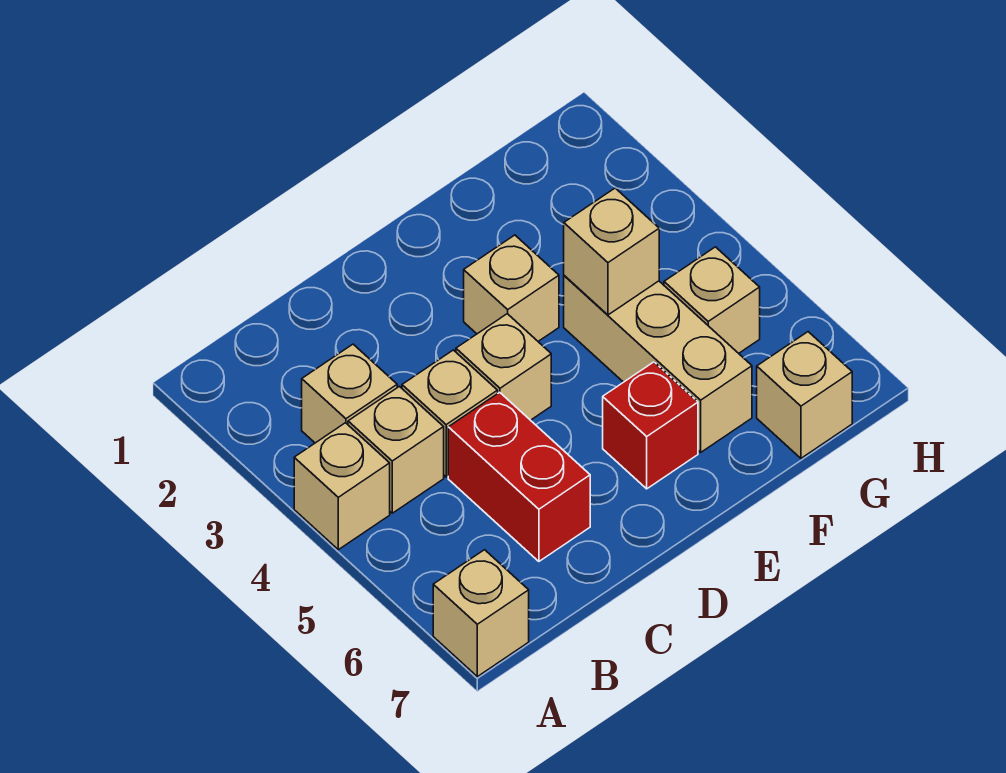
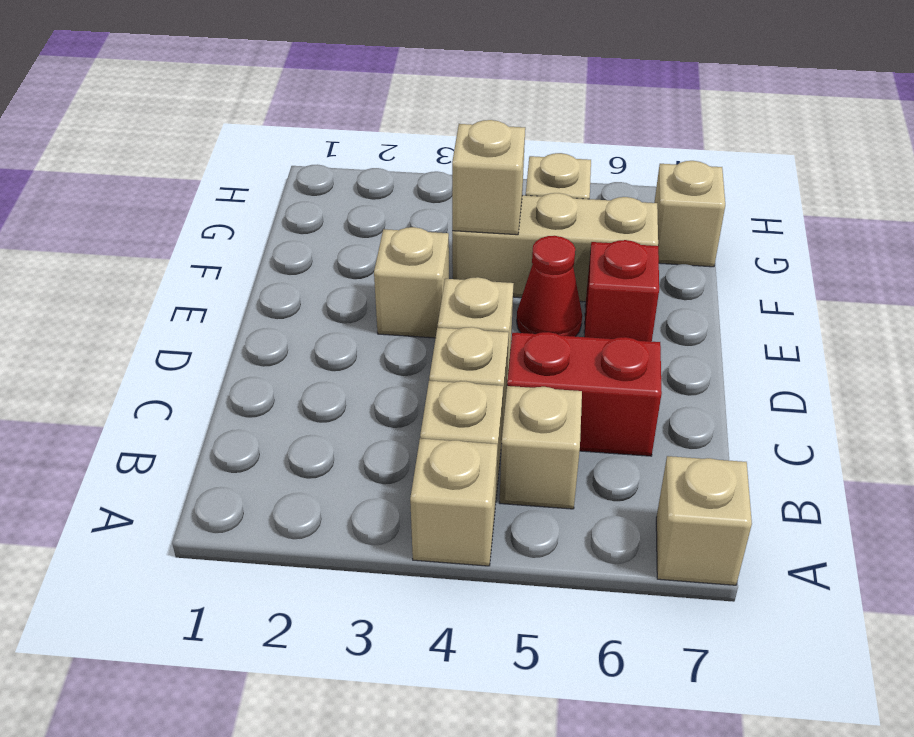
tan brick B3 level 1 -> tan brick B5 level 1
none -> red cone E5 level 1

